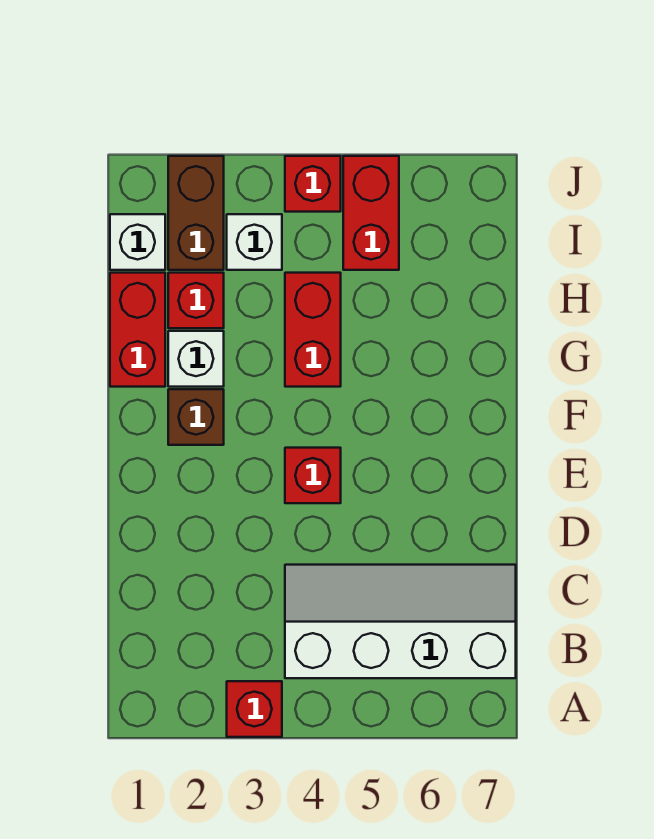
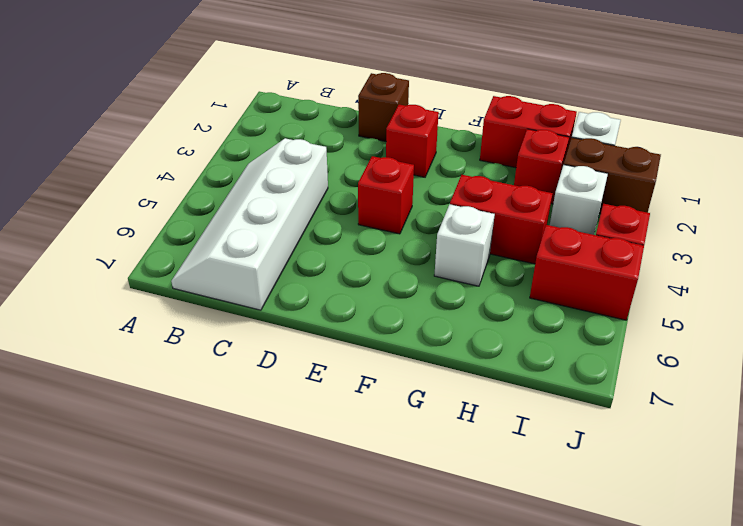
red brick A3 level 1 -> red brick E2 level 1
white slope B4:C7 level 1 top B -> white slope B4:C7 level 1 top C
brown brick F2 level 1 -> brown brick D1 level 1
white brick G2 level 1 -> white brick G5 level 1

